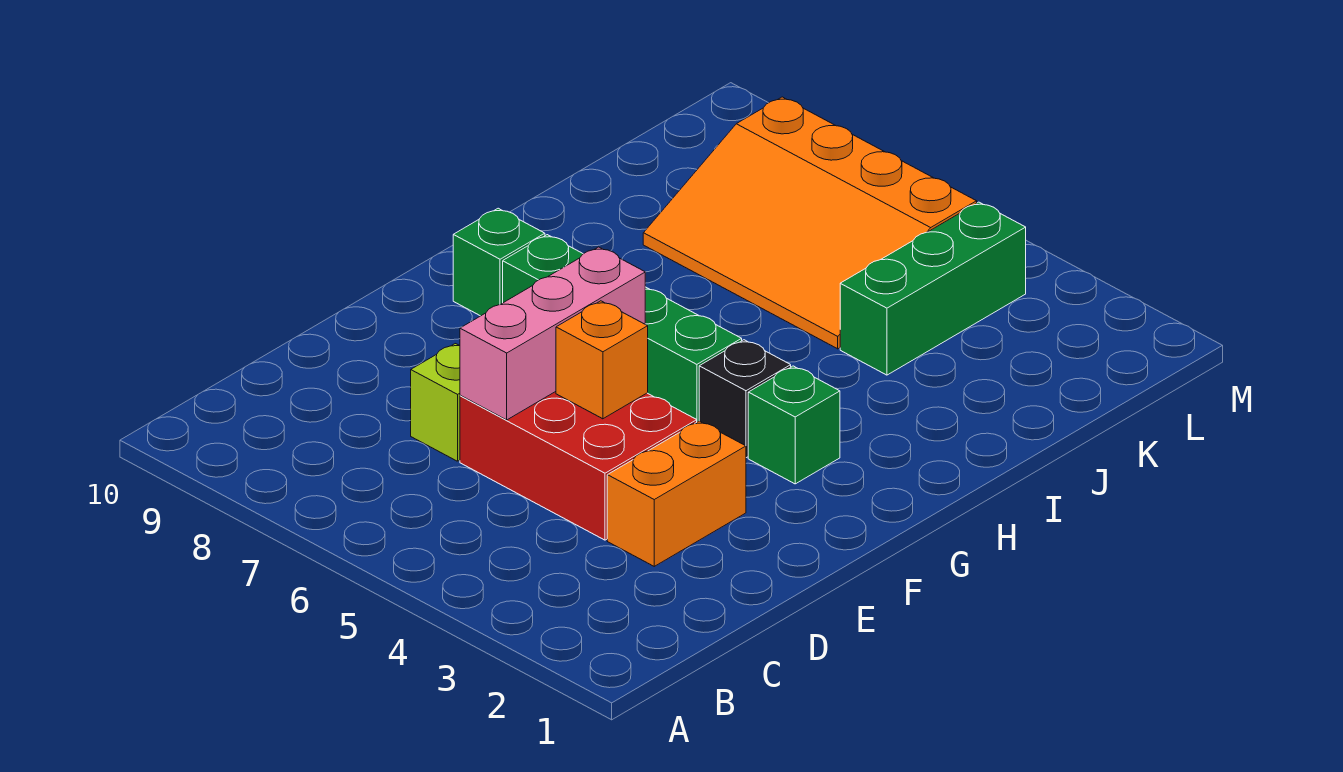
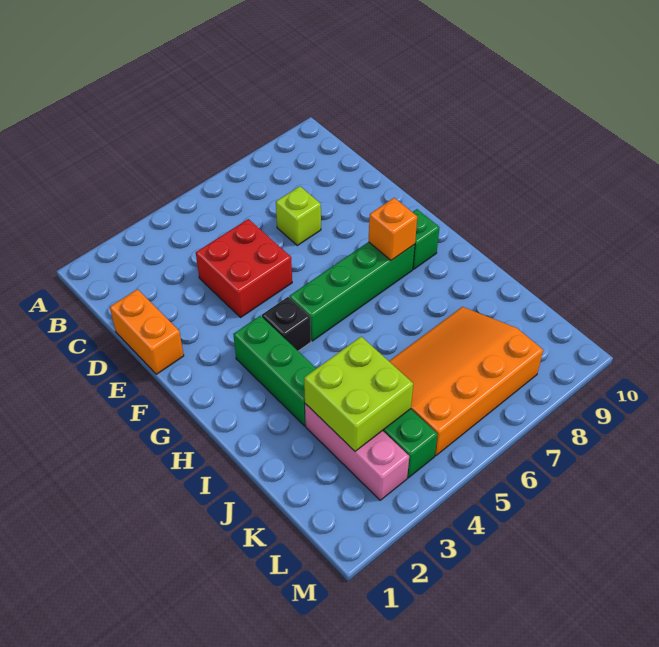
orange brick D3:E3 level 1 -> orange brick D1:E1 level 1
red brick D4:E6 level 1 -> red brick D4:E5 level 1
pink brick D6:F6 level 2 -> pink brick J3:L3 level 1
orange brick E5 level 2 -> orange brick G8 level 2
green brick G3 level 1 -> green brick G3:I3 level 1
none -> lime brick J3:K4 level 2

